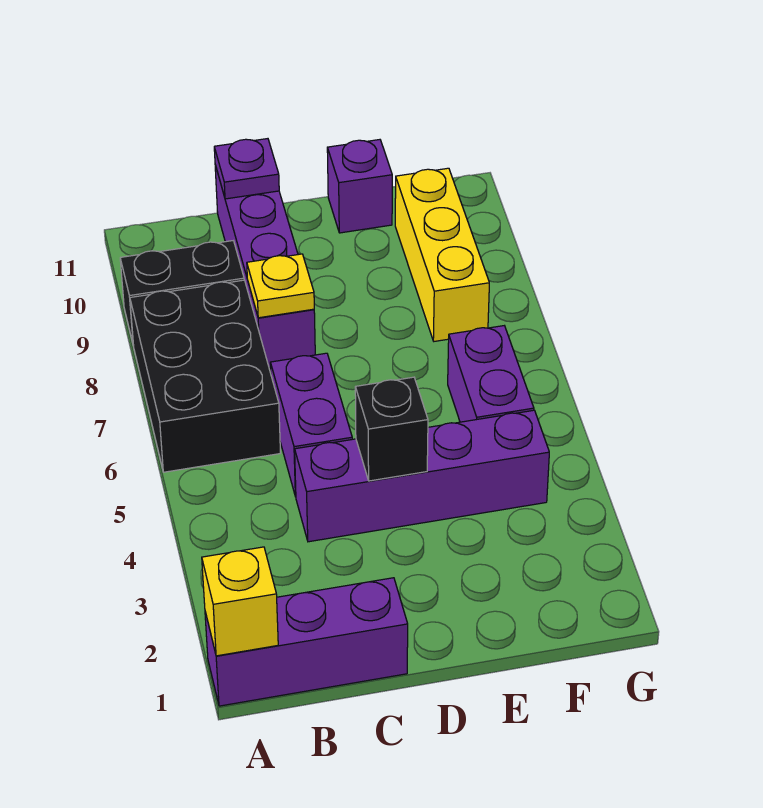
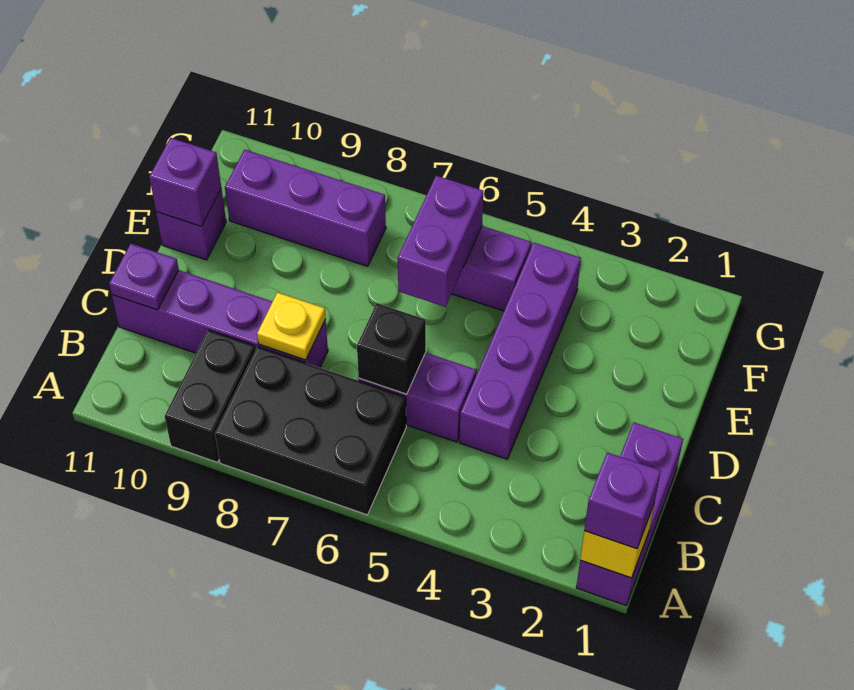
none -> purple brick A1 level 3
black brick D4 level 2 -> black brick C6 level 2
none -> purple brick E6:F6 level 2
none -> purple brick E11 level 2
yellow brick F8:F10 level 1 -> purple brick F8:F10 level 1

